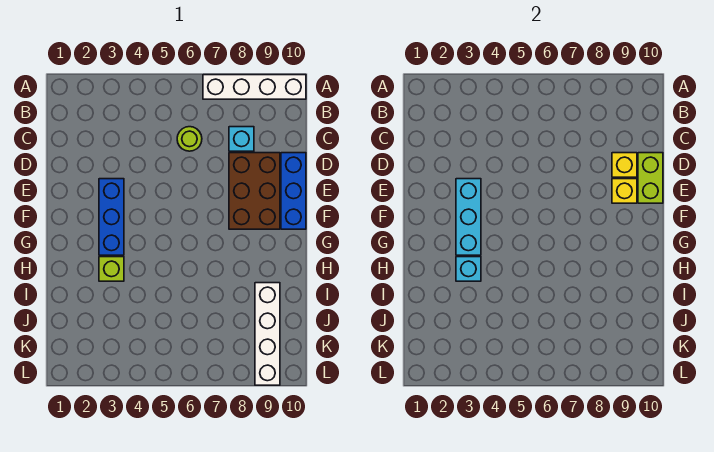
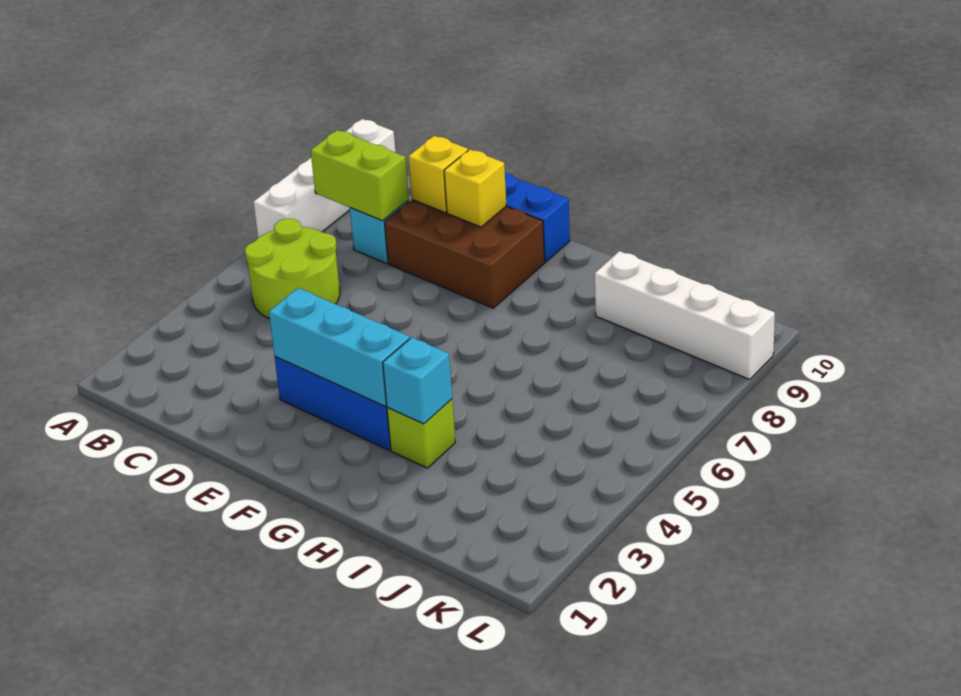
lime round brick C6 level 1 -> lime round brick B5:C6 level 1
lime brick D10:E10 level 2 -> lime brick B8:C8 level 2

